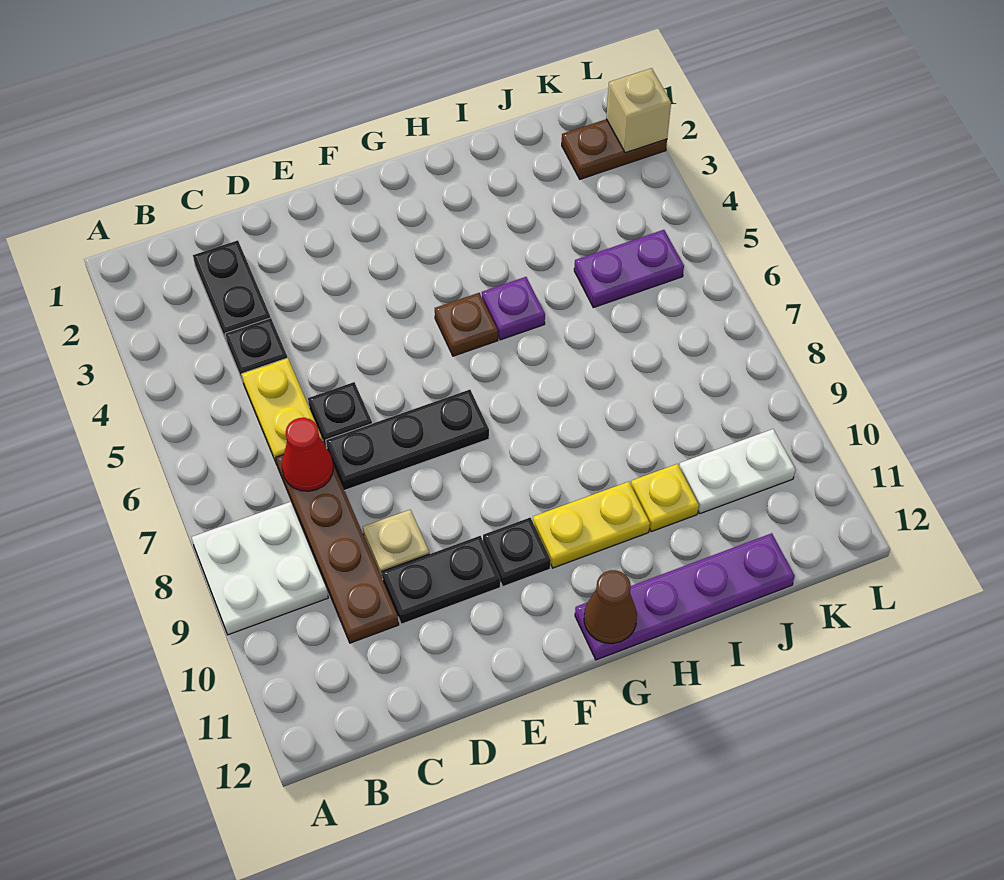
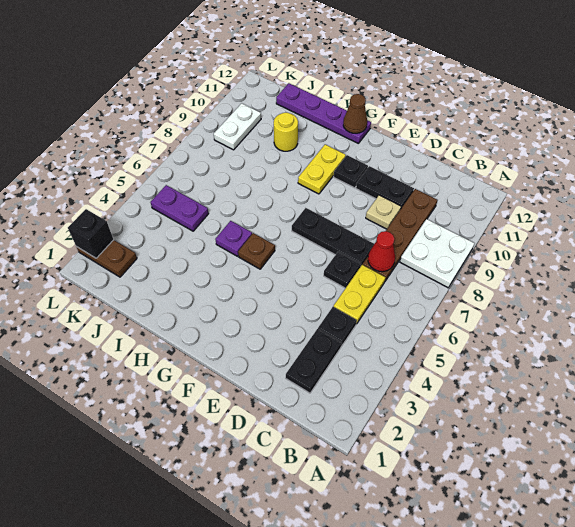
yellow plate G10:H10 level 1 -> yellow plate G9:G10 level 1
yellow plate I10 level 1 -> yellow round brick I10 level 1
white plate J10:K10 level 1 -> white plate K9:K10 level 1
tan brick L2 level 2 -> black brick L2 level 2

